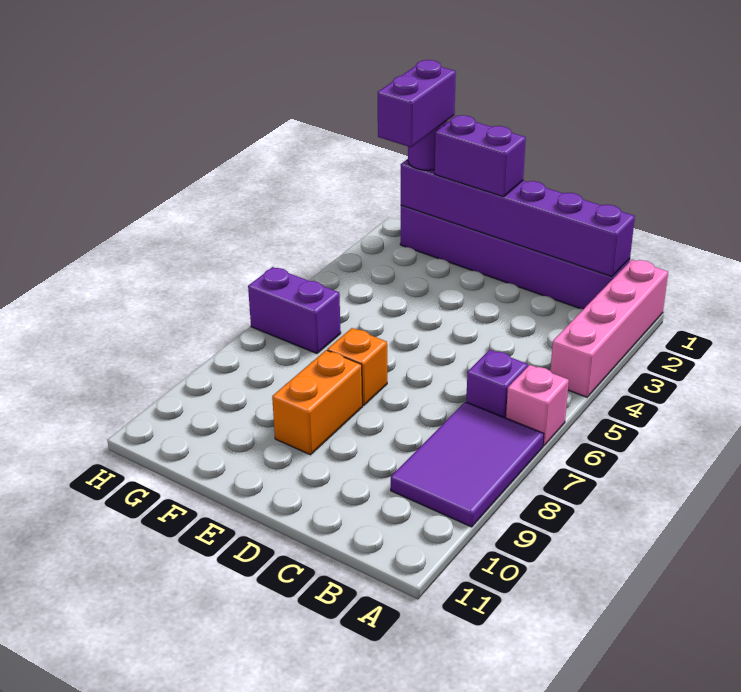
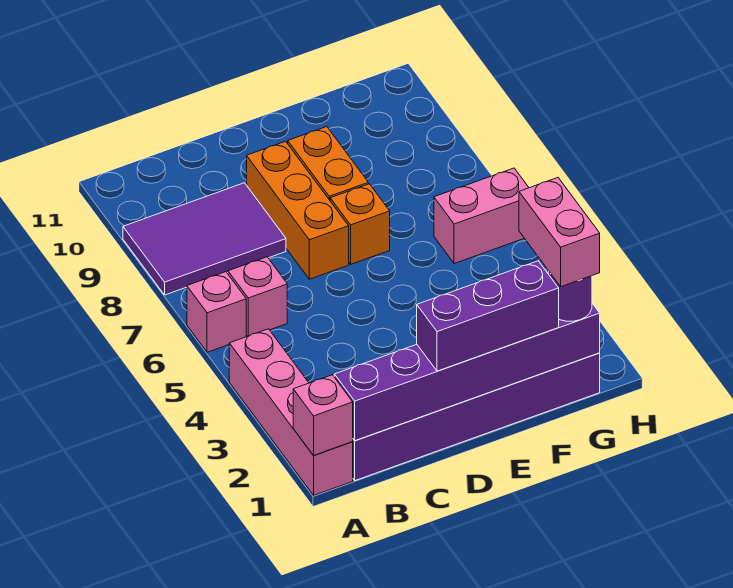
none -> pink brick A1 level 2
purple tile A7:B9 level 1 -> purple tile A8:C9 level 1
purple brick B6 level 1 -> pink brick B6 level 1
none -> orange brick D7:D9 level 1
purple brick E1:F1 level 3 -> purple brick D1:F1 level 3
purple brick G1:G2 level 4 -> pink brick G1:G2 level 4
purple brick G6:H6 level 1 -> pink brick G6:H6 level 1

